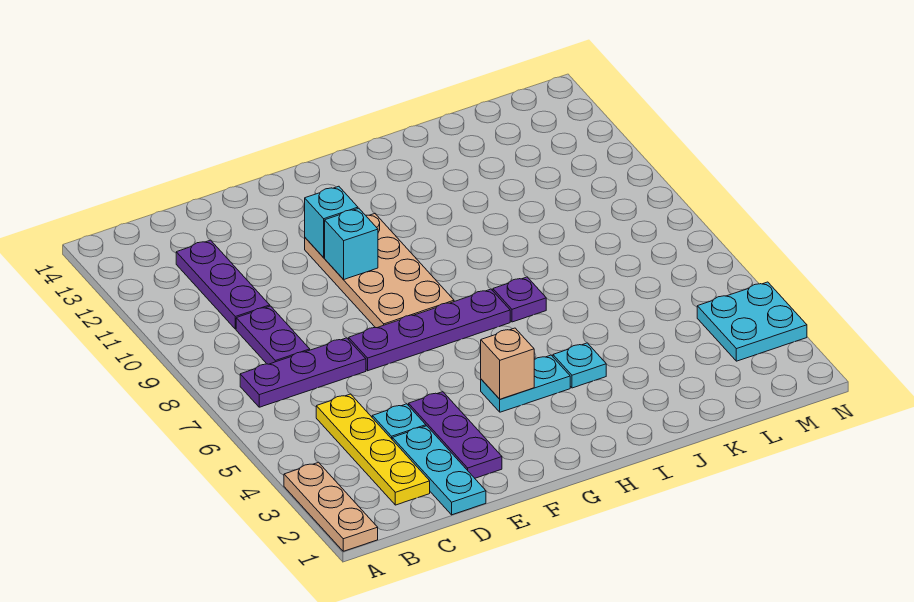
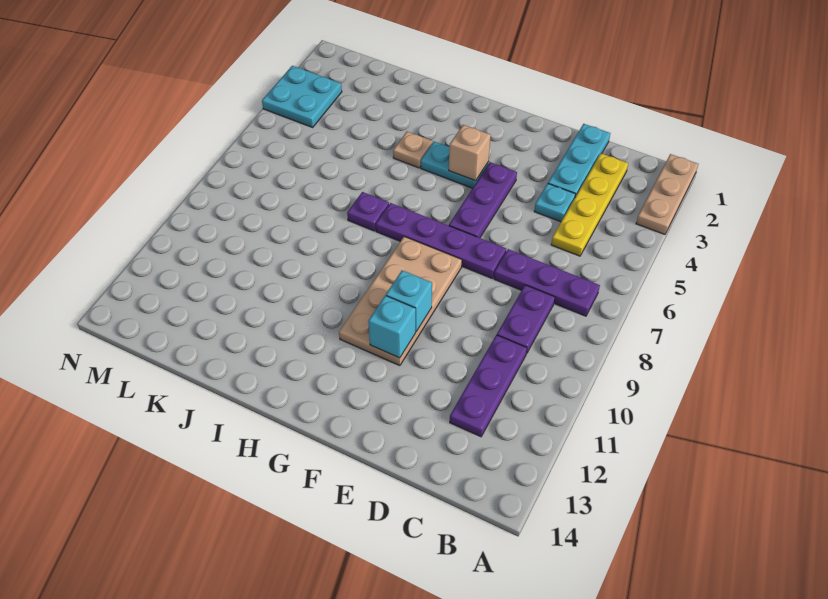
purple plate E2:E4 level 1 -> purple plate F4:F6 level 1
cyan plate I4 level 1 -> tan plate I4 level 1

